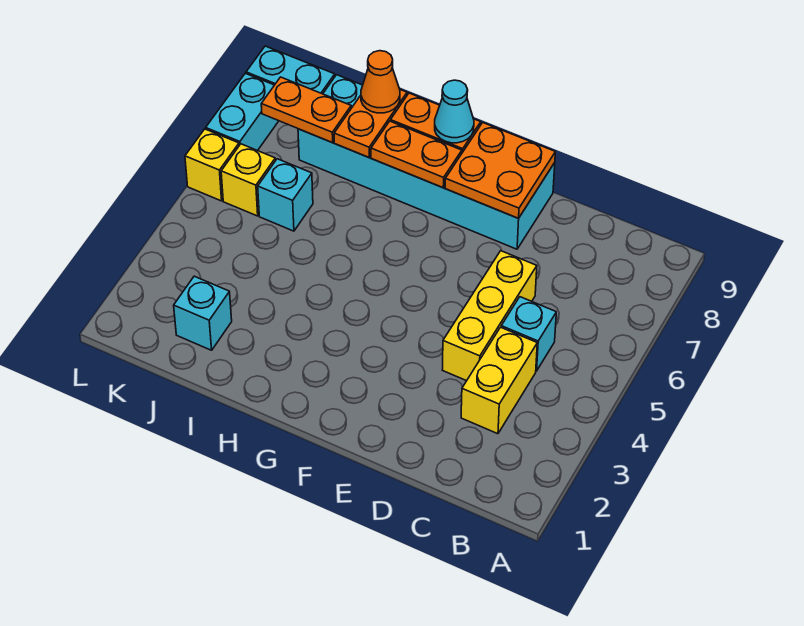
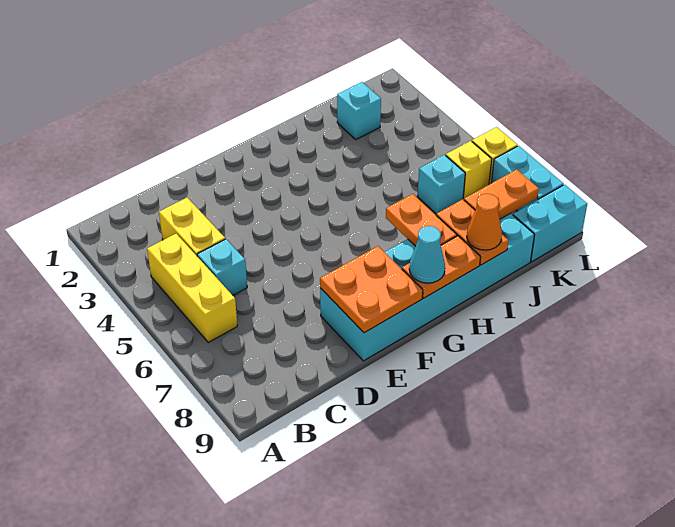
yellow brick D4:D6 level 1 -> yellow brick B4:B6 level 1
orange plate G8:H8 level 2 -> orange plate H7:H8 level 2

